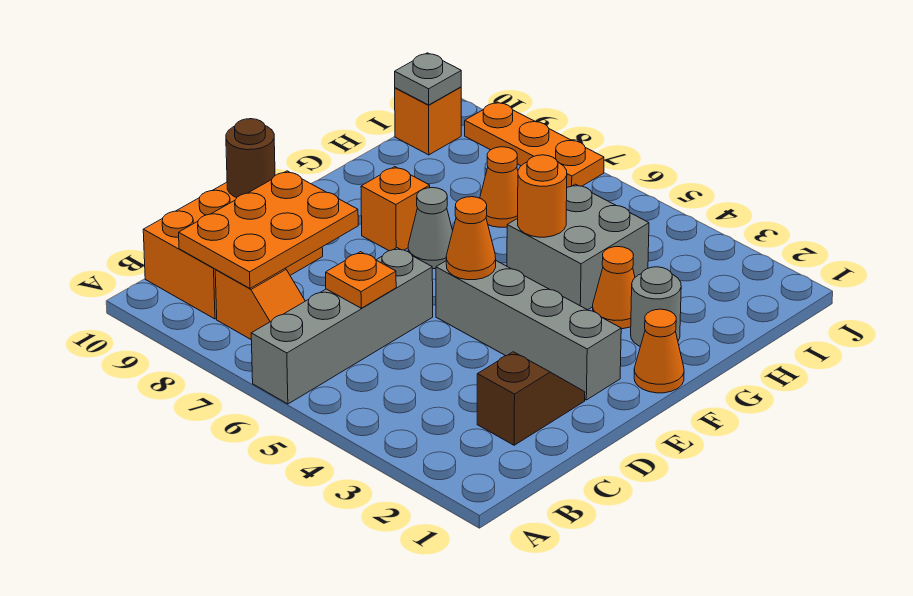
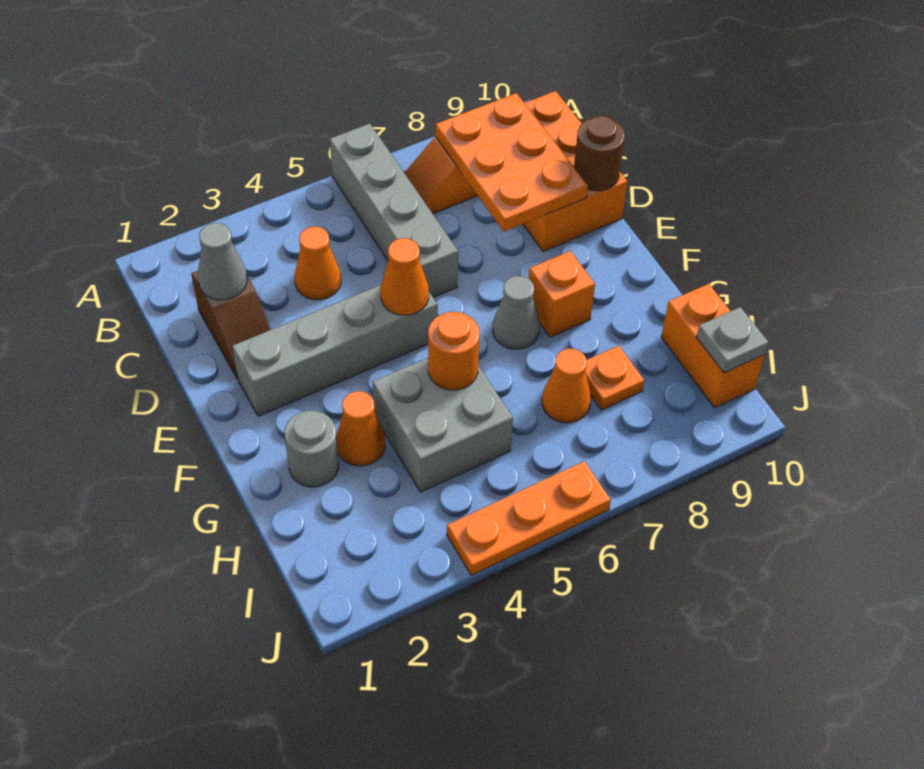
none -> grey cone C2 level 2
orange plate C6 level 2 -> orange plate H8 level 1
orange cone F1 level 1 -> orange cone C4 level 1
orange brick I10 level 1 -> orange brick H10:I10 level 1
orange plate J7:J9 level 1 -> orange plate J4:J6 level 1

